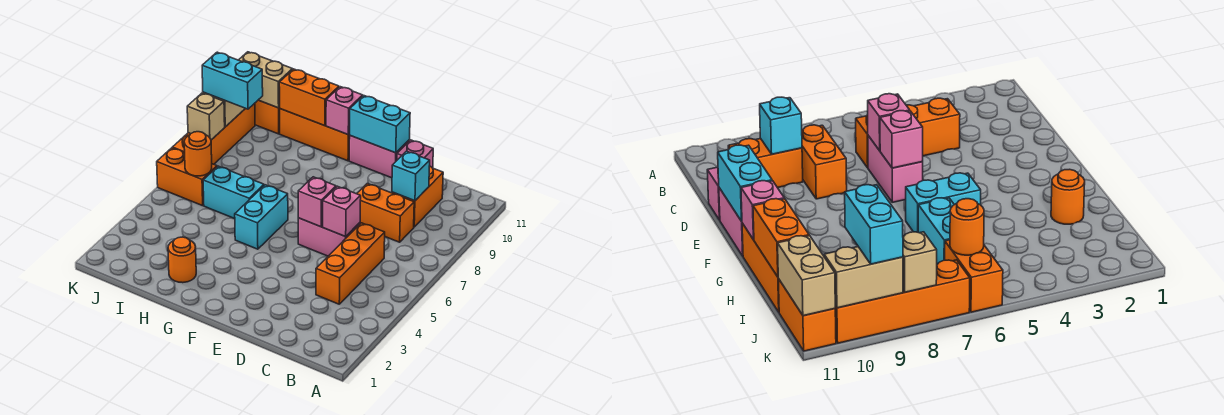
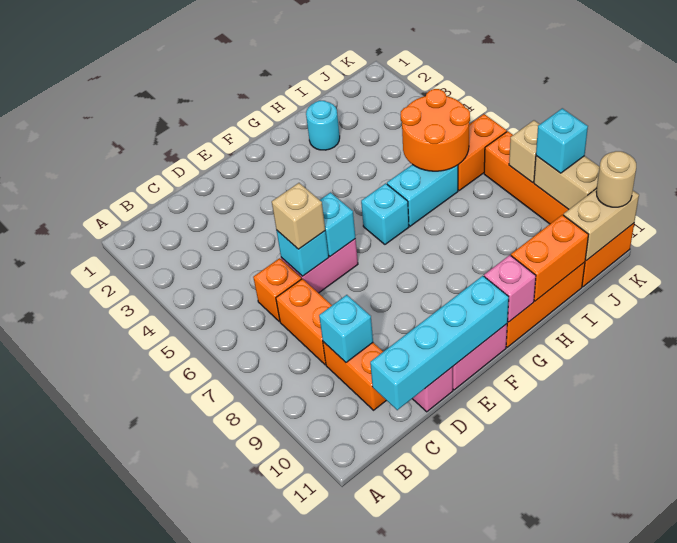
orange brick C4:C6 level 1 -> orange brick C6 level 1
orange brick C8:D8 level 1 -> orange brick C7:C8 level 1
pink brick D6 level 2 -> cyan brick D6 level 2
none -> tan brick D6 level 3
pink brick E6 level 2 -> cyan brick E6 level 2
cyan brick E11:F11 level 2 -> cyan brick C11:F11 level 2
cyan brick G5:G6 level 1 -> cyan brick G6 level 1
orange round brick H2 level 1 -> cyan round brick H2 level 1
orange round brick J6 level 2 -> orange round brick I5:J6 level 2
cyan brick J9:K9 level 3 -> cyan brick K9 level 3
none -> tan round brick K11 level 3

